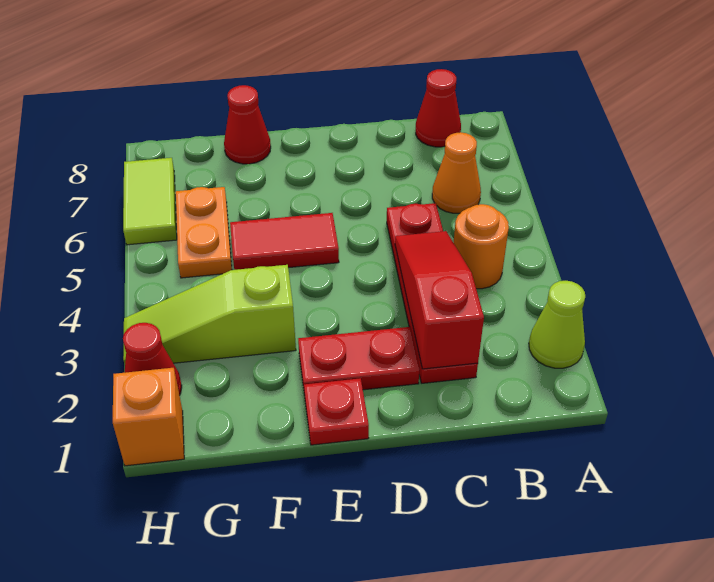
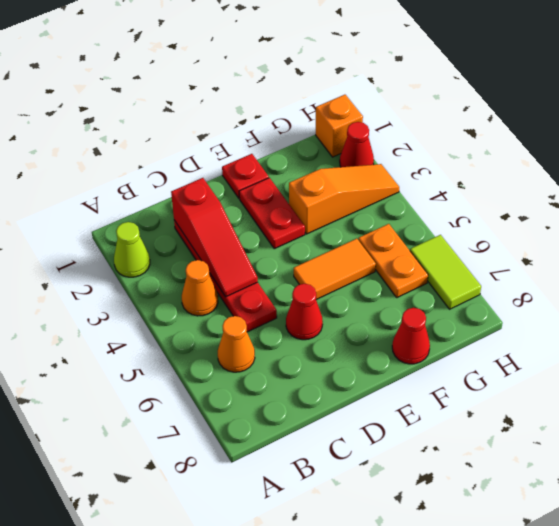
orange round brick B4 level 1 -> orange cone B4 level 1
red cone B8 level 1 -> red cone D6 level 1
red plate D2:E2 level 1 -> red plate E2:E3 level 1
red tile E5:F5 level 1 -> orange tile E5:F5 level 1
lime slope F3:H3 level 1 top F -> orange slope F3:H3 level 1 top F

